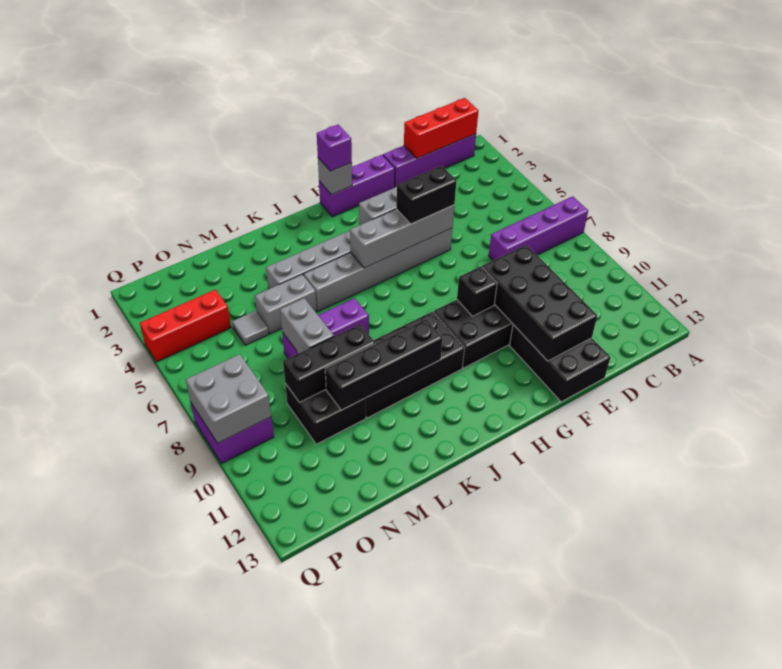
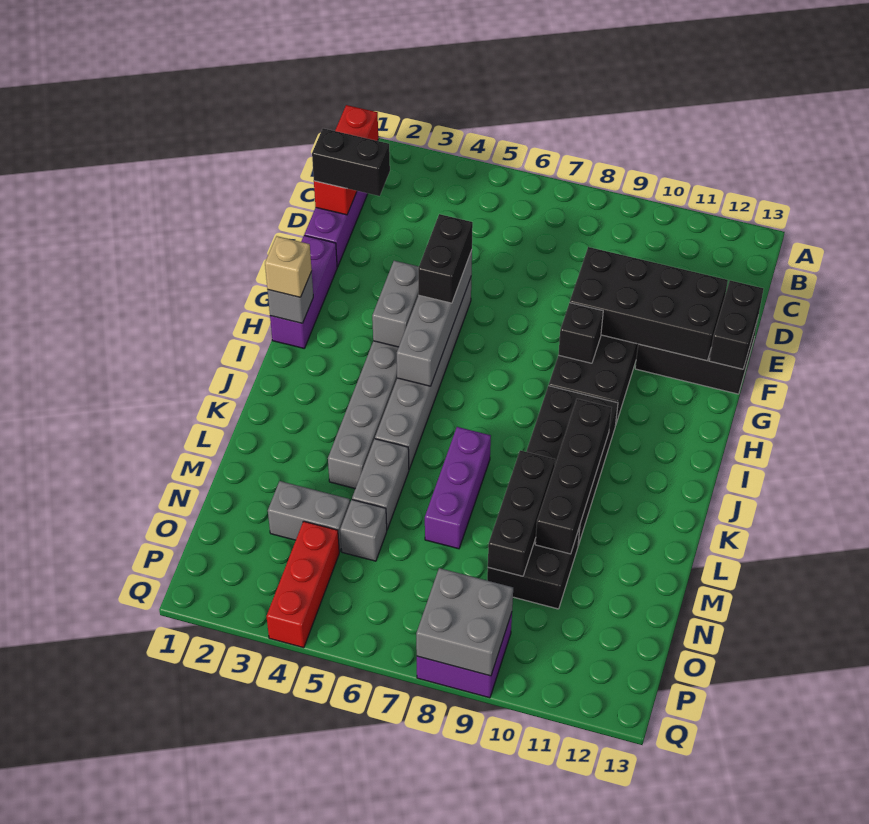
purple brick A7:D7 level 1 -> none
none -> black brick D1:D2 level 3
none -> black brick E13:F13 level 2
purple brick H1 level 3 -> tan brick H1 level 3
grey brick M7:M8 level 2 -> grey brick N3:N4 level 1
grey tile N5 level 1 -> grey brick N5 level 1

